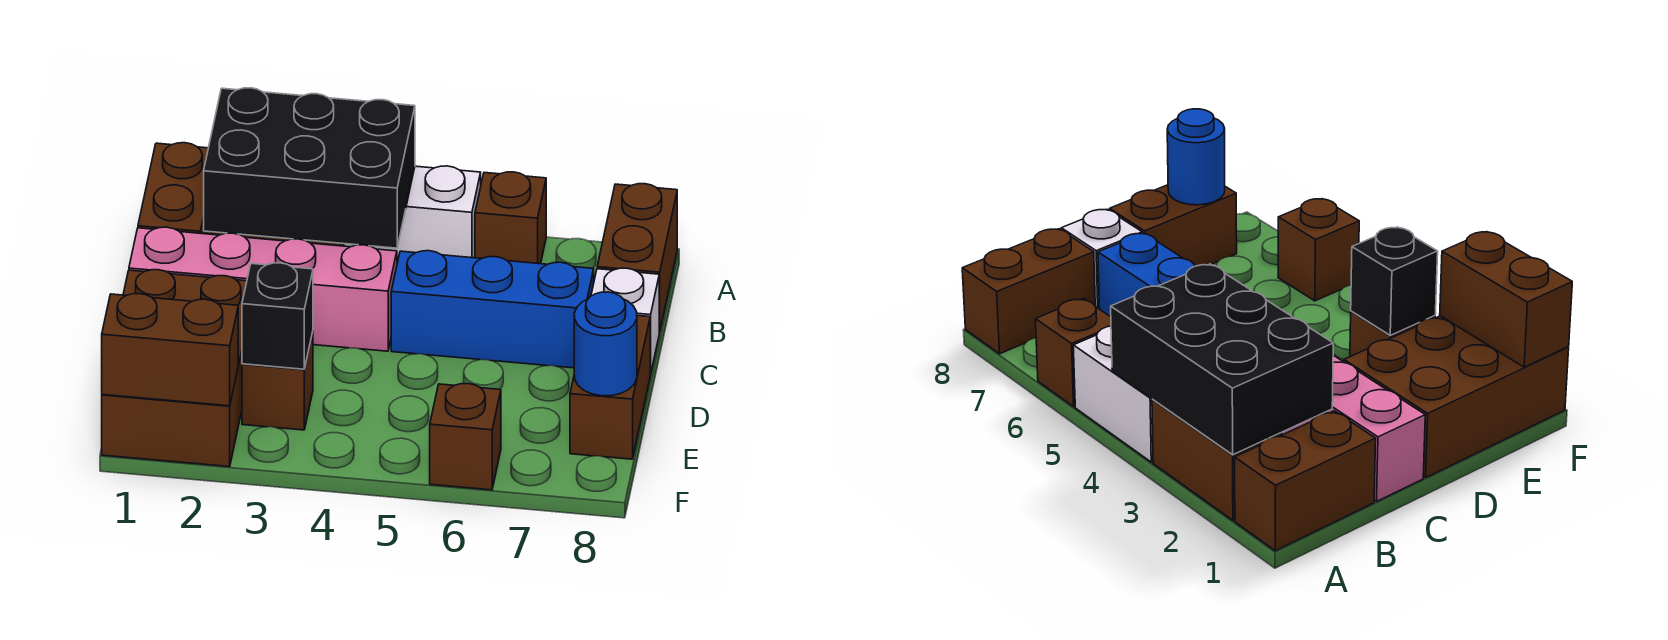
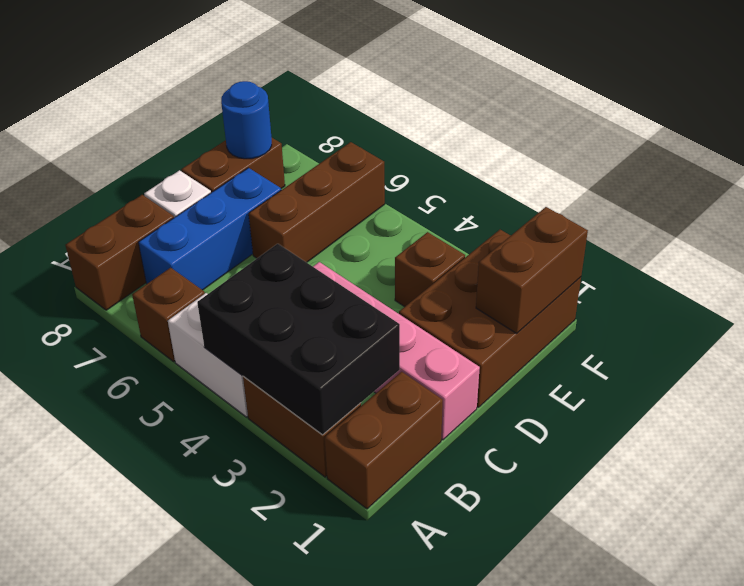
blue brick C5:C7 level 1 -> blue brick B7:D7 level 1
black brick E3 level 2 -> none
brown brick F1:F2 level 2 -> brown brick E1:F1 level 2
brown brick F6 level 1 -> brown brick D6:F6 level 1

